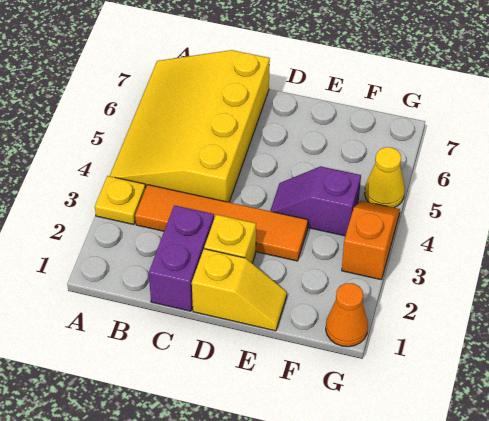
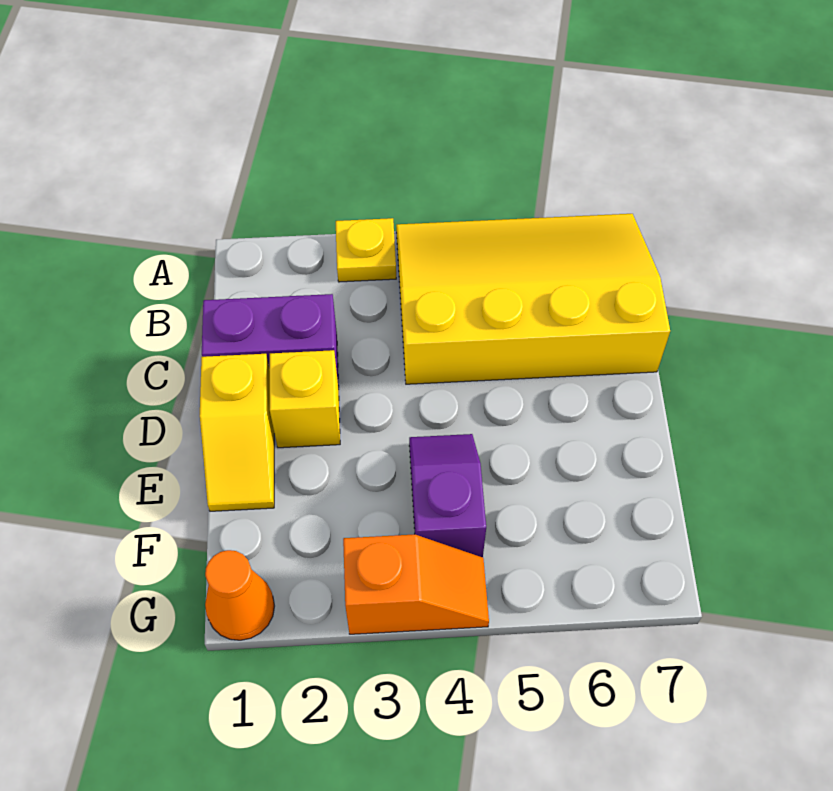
orange tile B3:E3 level 1 -> none
yellow cone G5 level 1 -> none

